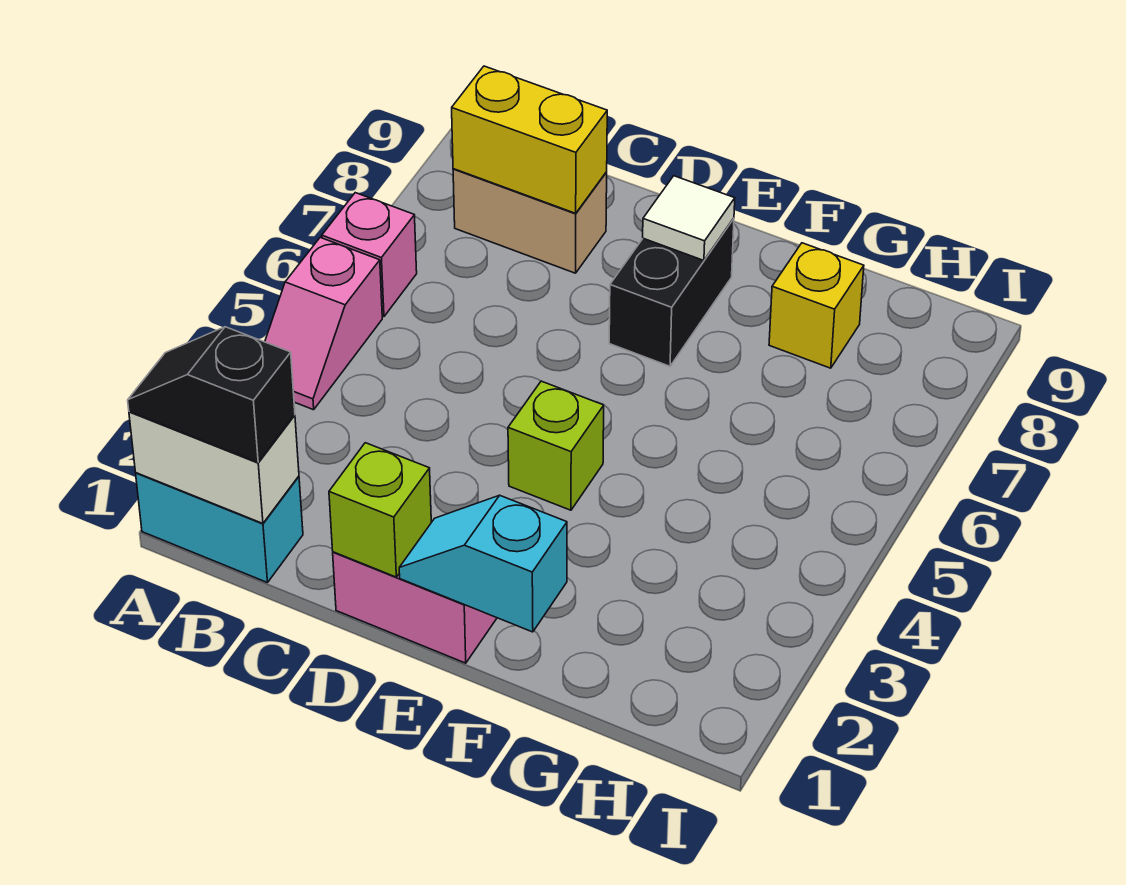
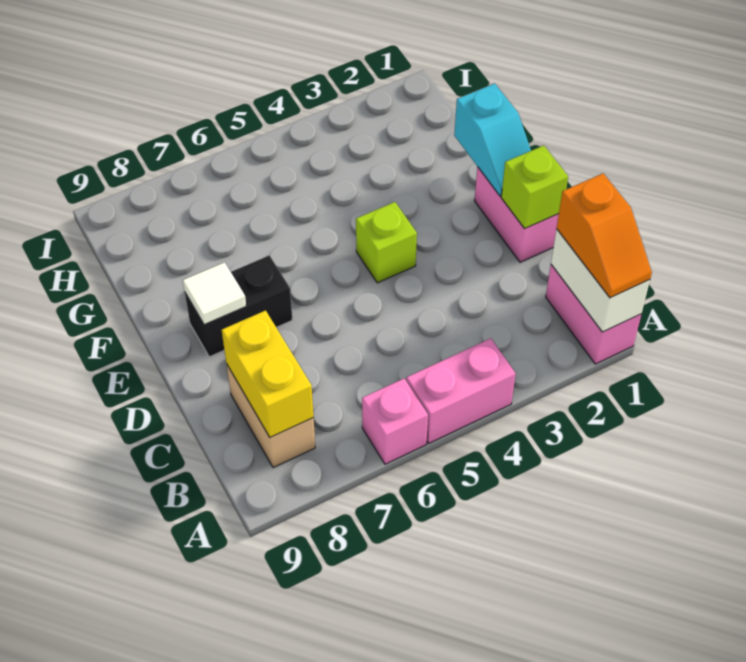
cyan brick A1:B1 level 1 -> pink brick A1:B1 level 1
black slope A1:B1 level 3 top B -> orange slope A1:B1 level 3 top B
pink slope A4:A5 level 1 top 5 -> pink brick A4:A5 level 1
yellow brick G8 level 1 -> none

